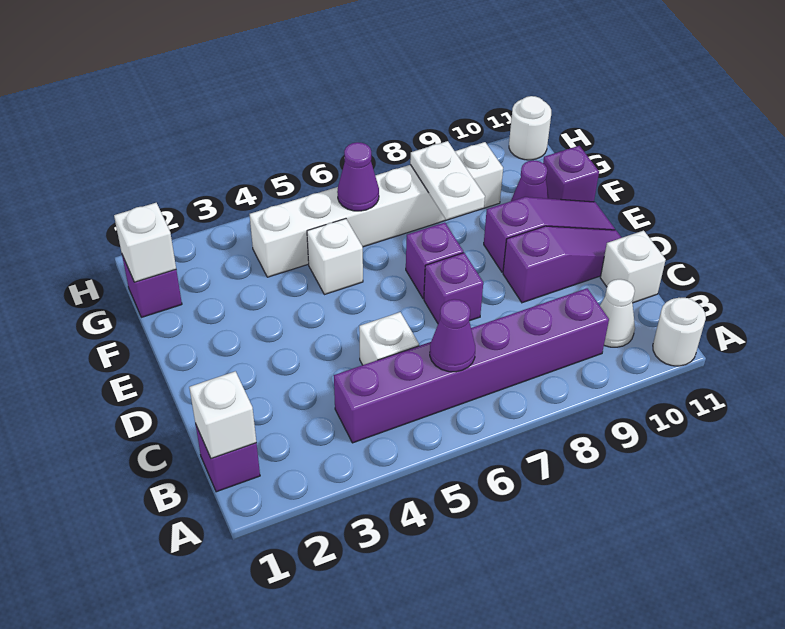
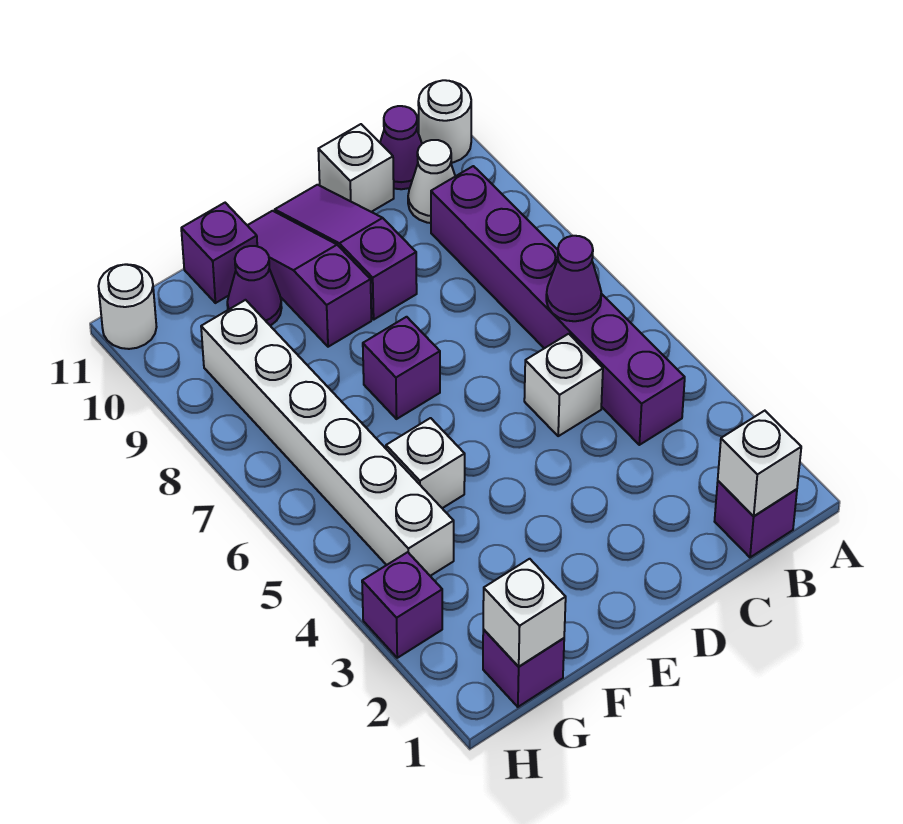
purple brick D7 level 1 -> purple brick H3 level 1
white plate F8:G8 level 2 -> none
purple cone G6 level 2 -> purple cone B11 level 1

